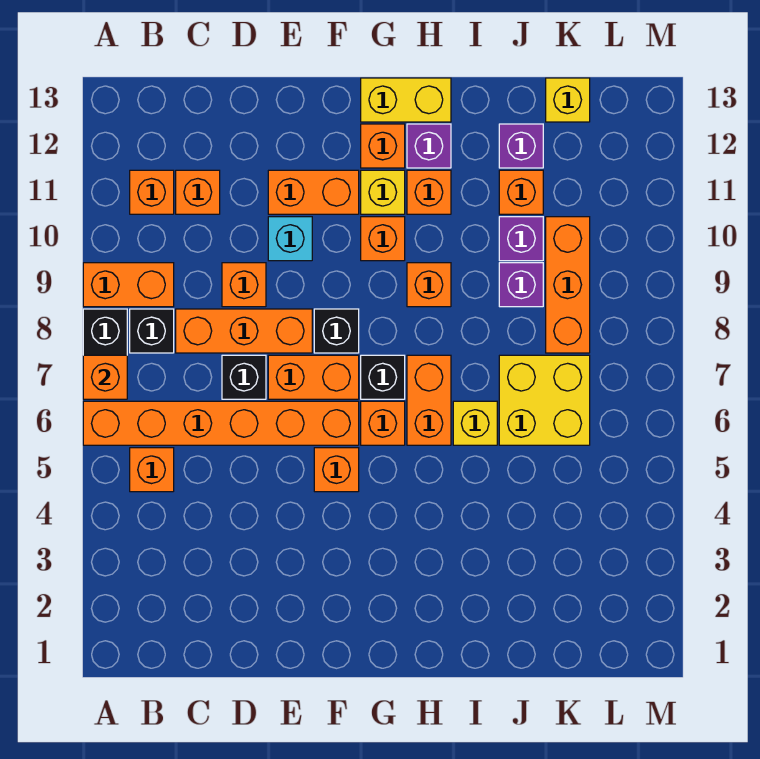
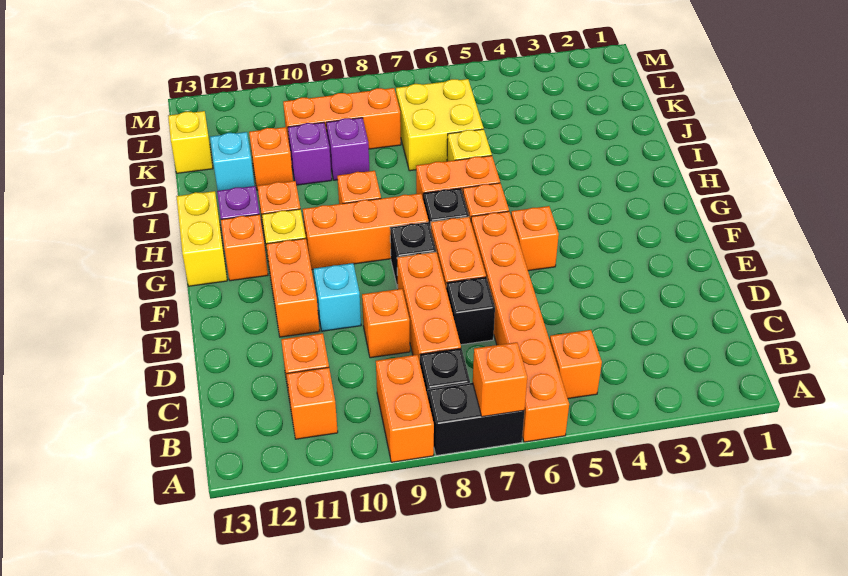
orange brick G10 level 1 -> orange brick G8:G10 level 1
purple brick J12 level 1 -> cyan brick J12 level 1

